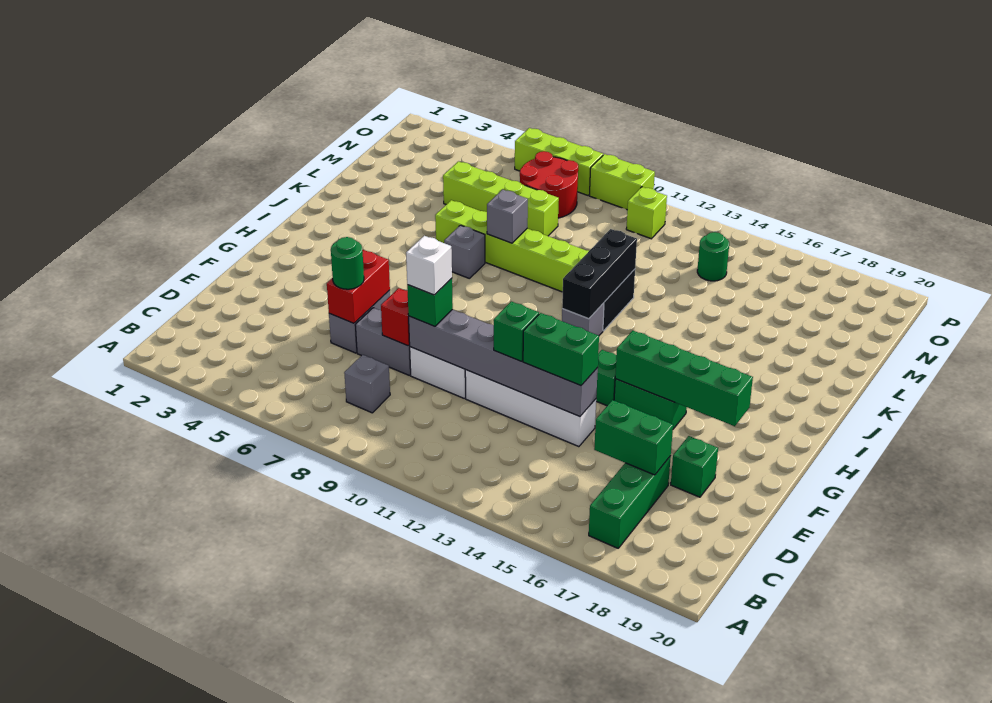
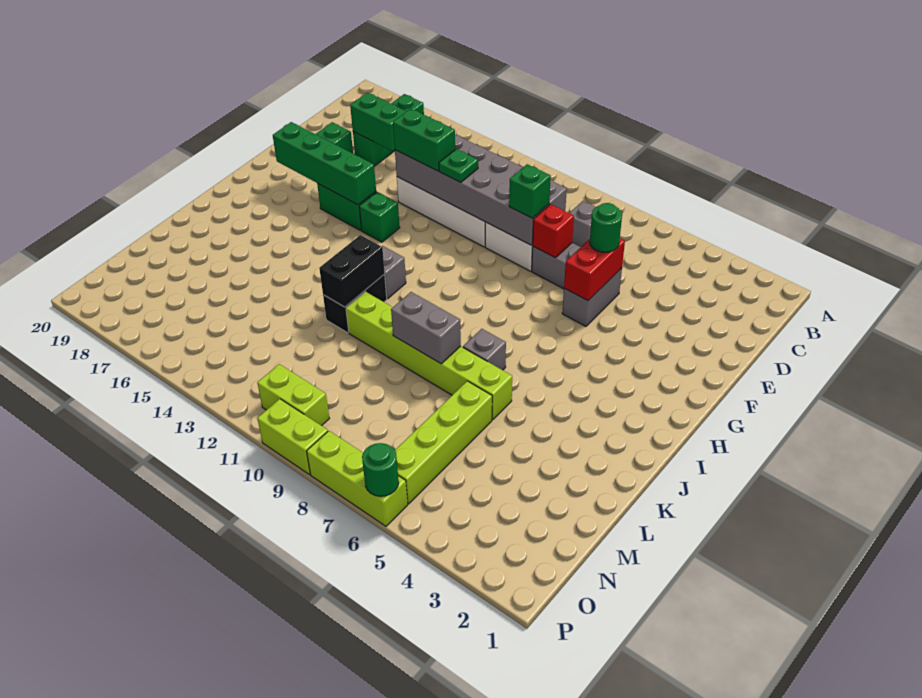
grey brick E9:E14 level 2 -> grey brick D9:E14 level 2
white brick E9 level 4 -> none
green brick E12 level 3 -> green plate E12 level 3
black brick I12:K12 level 2 -> black brick J12:K12 level 2
grey brick K8 level 2 -> grey brick K8:K9 level 2
lime brick M5:M8 level 1 -> lime brick L6:O6 level 1
red round brick N7:O8 level 1 -> none
green round brick N14 level 1 -> green round brick P6 level 2
lime brick O11 level 1 -> lime brick O10:O11 level 1

